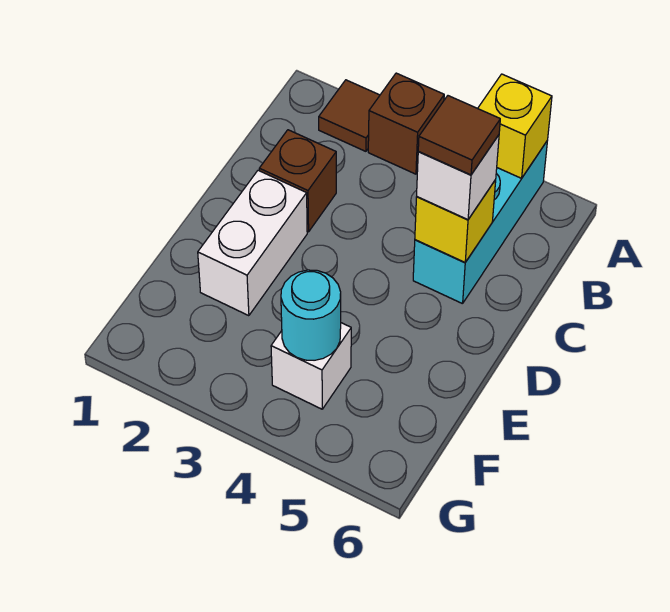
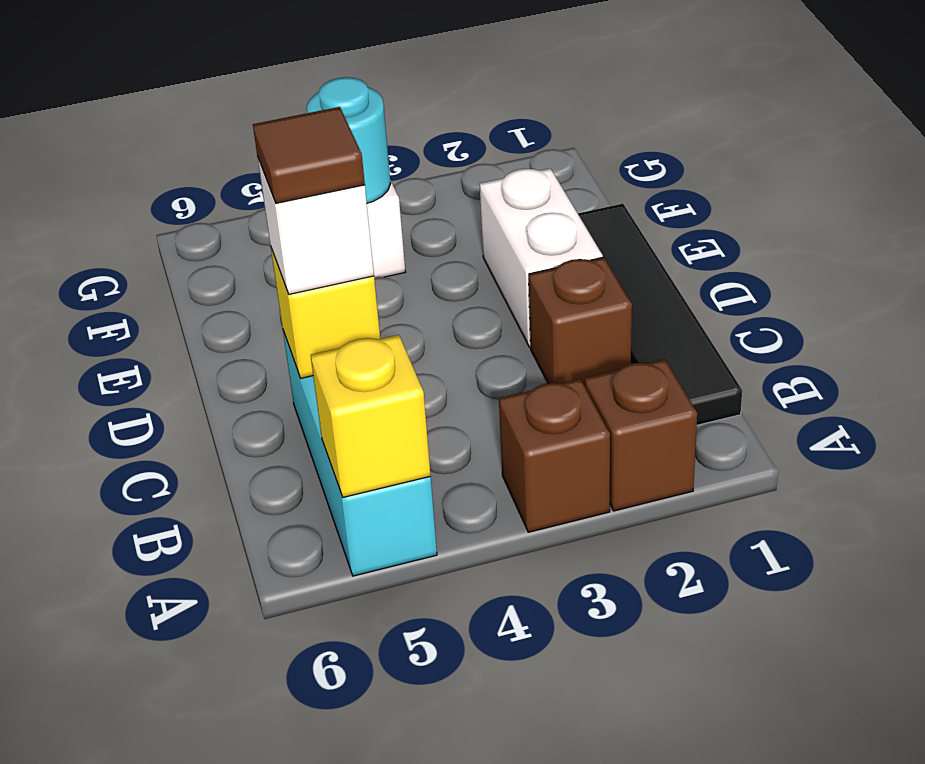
brown tile A2 level 1 -> brown brick A2 level 1
none -> black tile B1:E1 level 1

